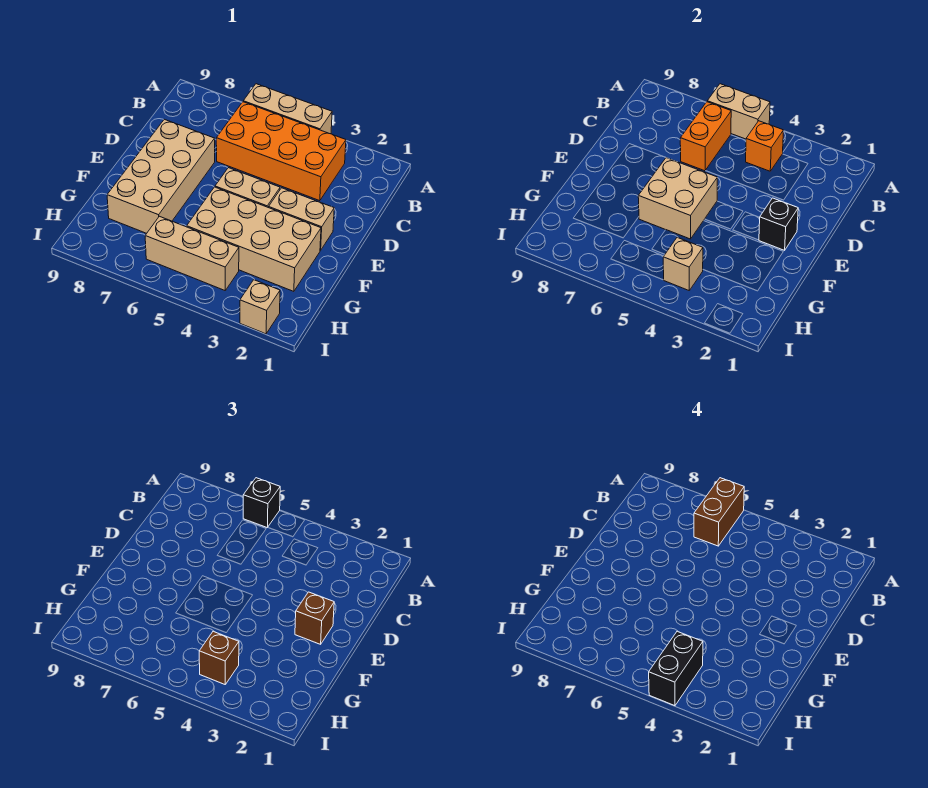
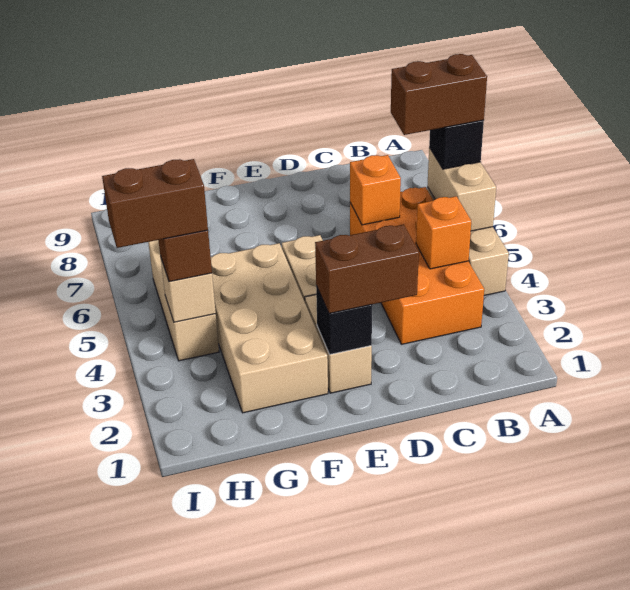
orange brick B6:C6 level 2 -> orange brick C6 level 2
tan brick D7:G8 level 1 -> none
brown brick E2 level 3 -> brown brick D2:E2 level 3
tan brick E5:F6 level 2 -> none
black brick H4:I4 level 4 -> brown brick H4:I4 level 4
tan brick I2 level 1 -> none

